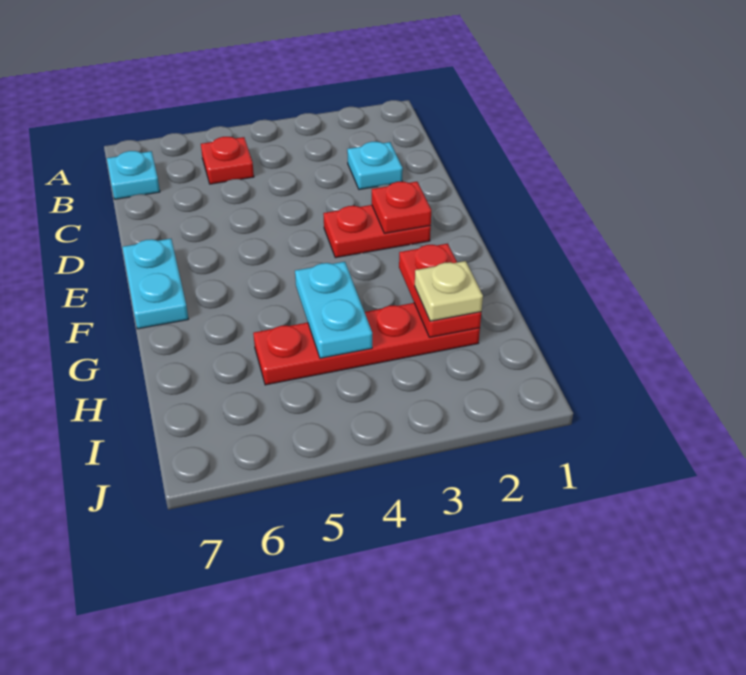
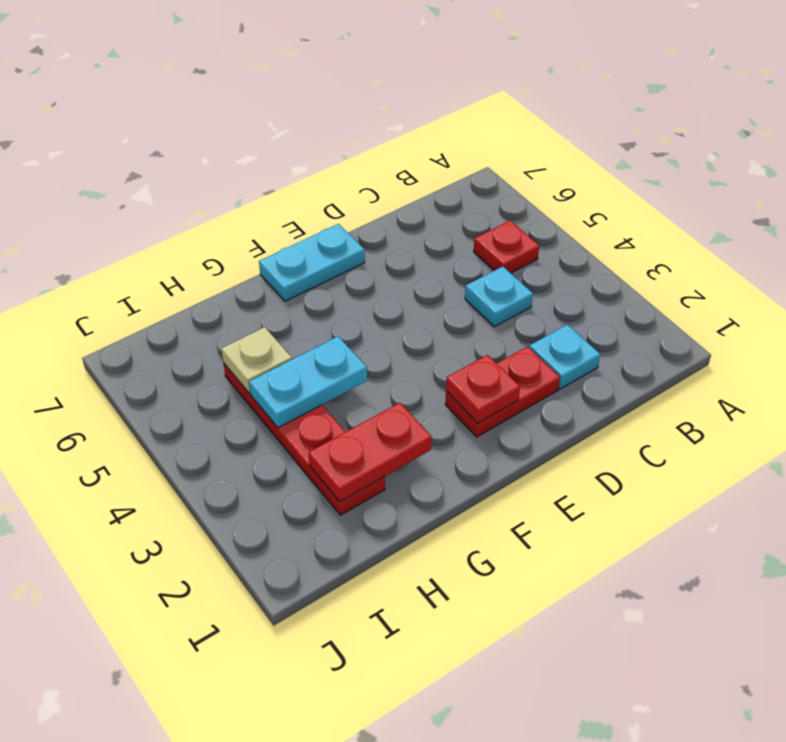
cyan plate B7 level 1 -> cyan plate C4 level 1
red plate E2:E3 level 1 -> red plate D2:E2 level 1
tan plate H2 level 3 -> tan plate H5 level 2

